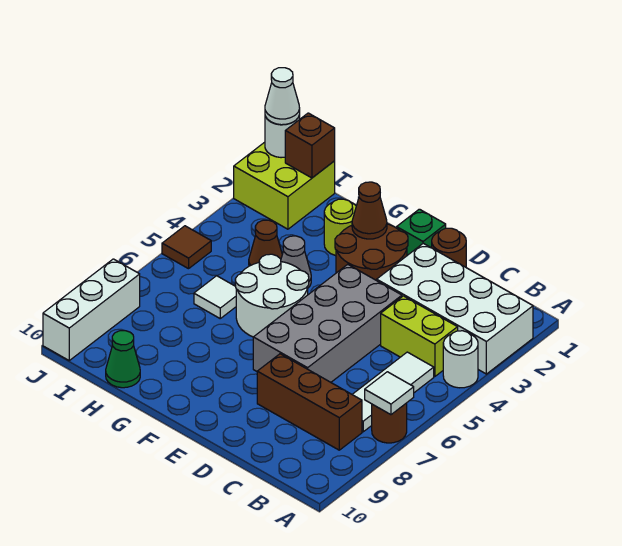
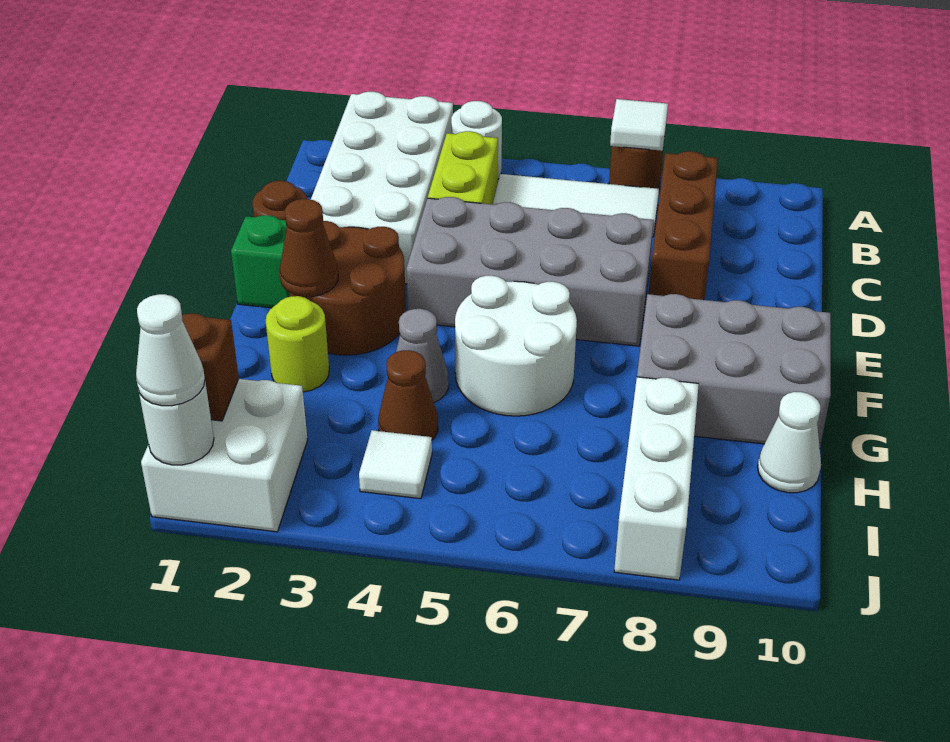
none -> grey brick F8:G10 level 1
white tile H6 level 1 -> white tile I4 level 1
green cone H10 level 1 -> white cone H10 level 1
lime brick I1:J2 level 1 -> white brick I1:J2 level 1
brown tile J5 level 1 -> none
white brick J8:J10 level 1 -> white brick H8:J8 level 1

